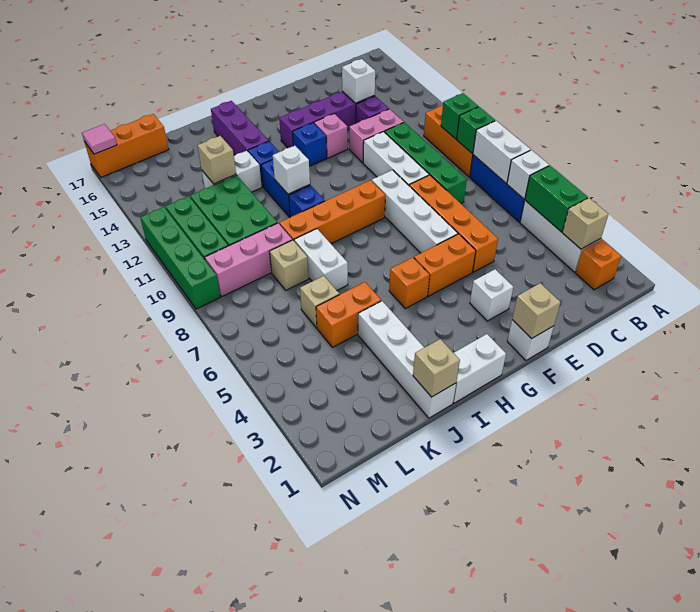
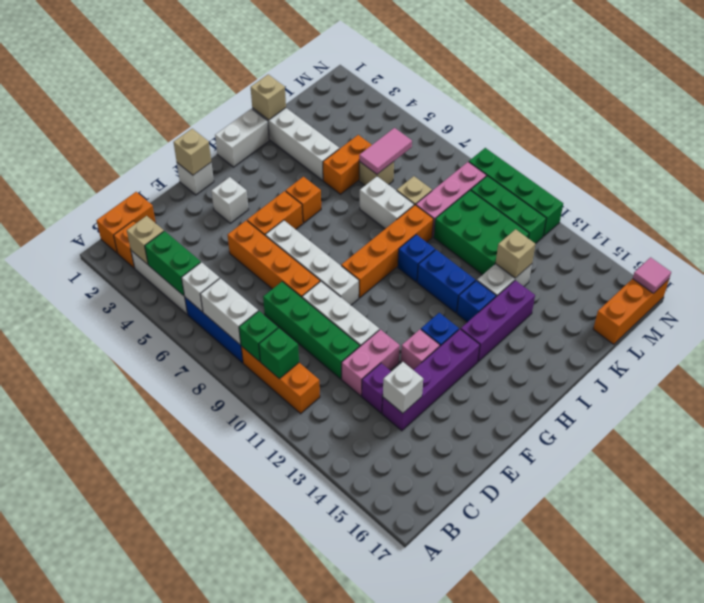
none -> orange brick B1:C1 level 1
white brick I11 level 2 -> none
purple brick I14:I16 level 1 -> purple brick H14:J14 level 1
none -> pink tile K6:L6 level 2

